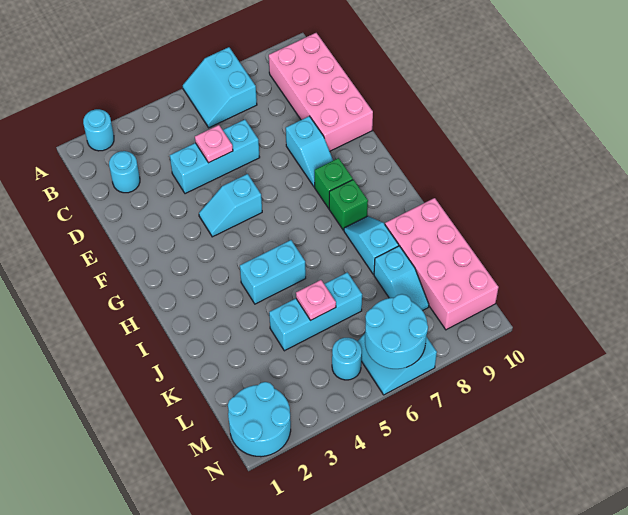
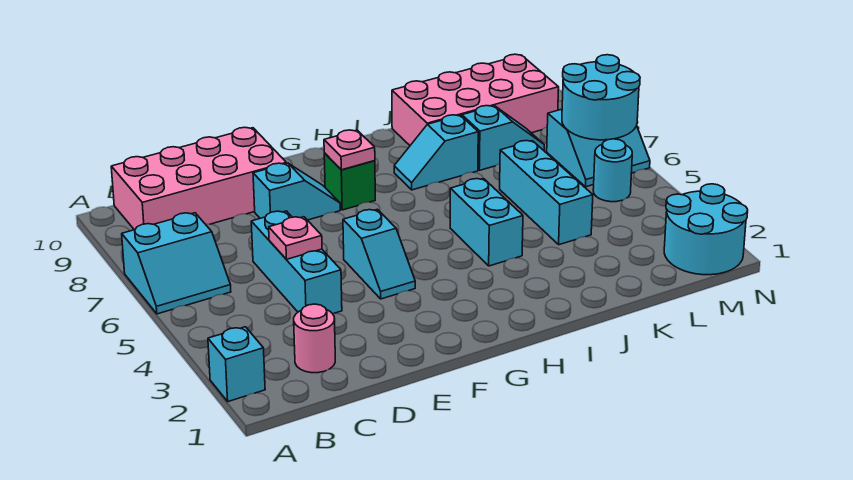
cyan round brick A2 level 1 -> cyan brick A2 level 1
cyan round brick C2 level 1 -> pink round brick C2 level 1
green brick H8 level 1 -> none
pink plate K5 level 2 -> pink plate G8 level 2

